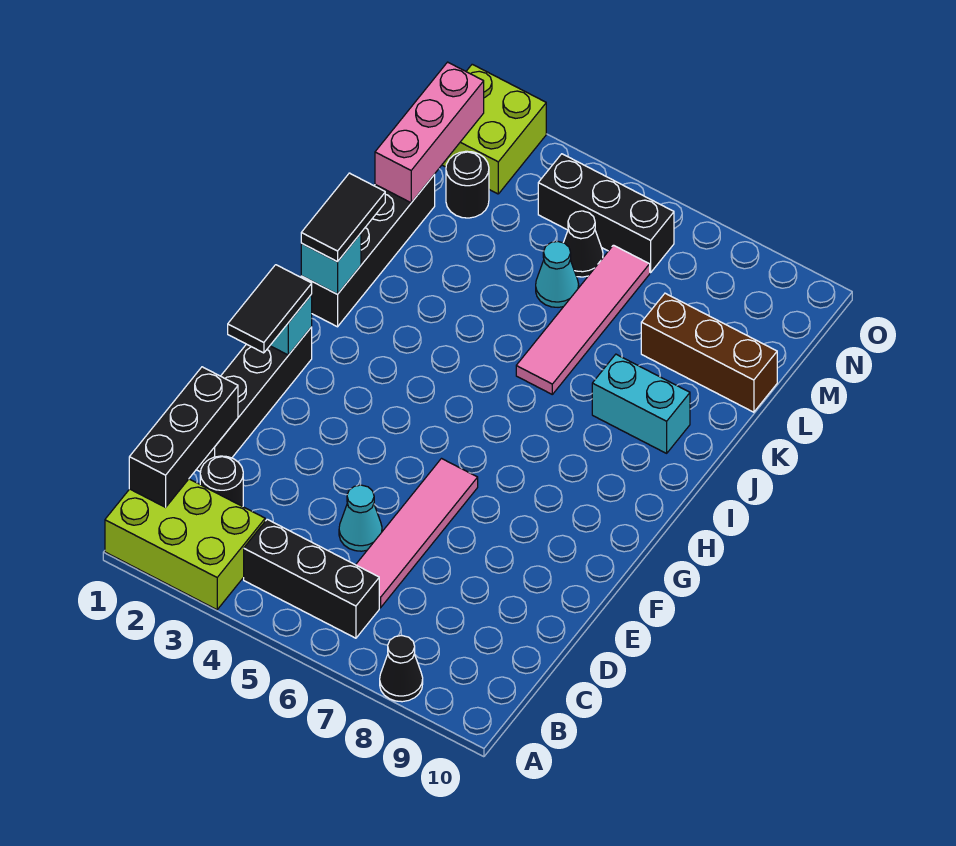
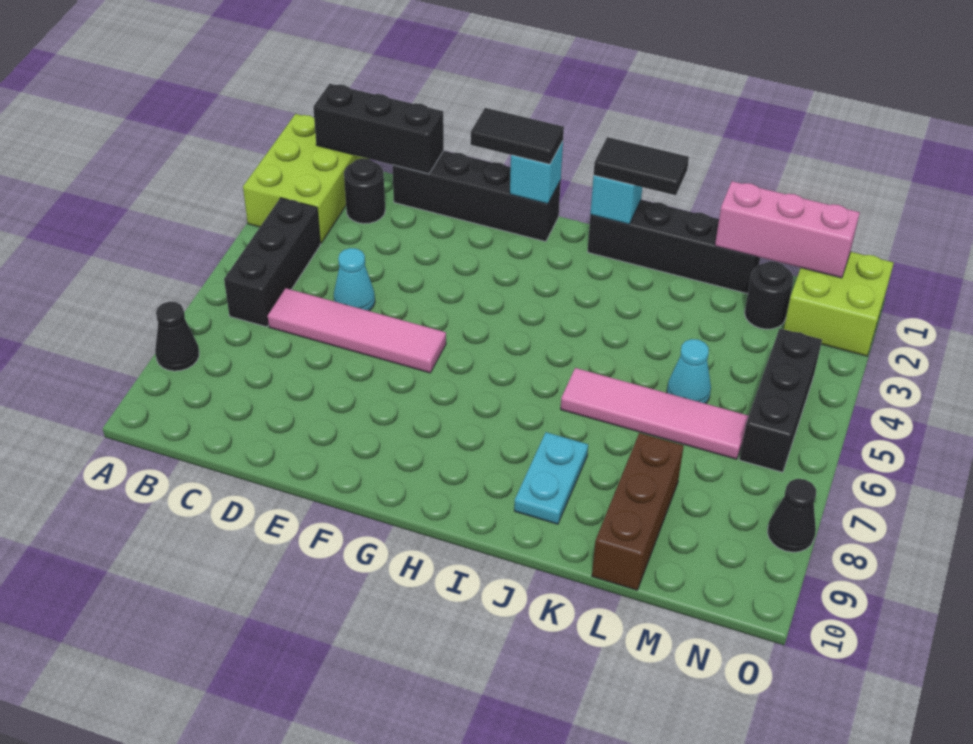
cyan brick J8:J9 level 1 -> cyan plate J8:J9 level 1
black cone M5 level 1 -> black cone O8 level 1

